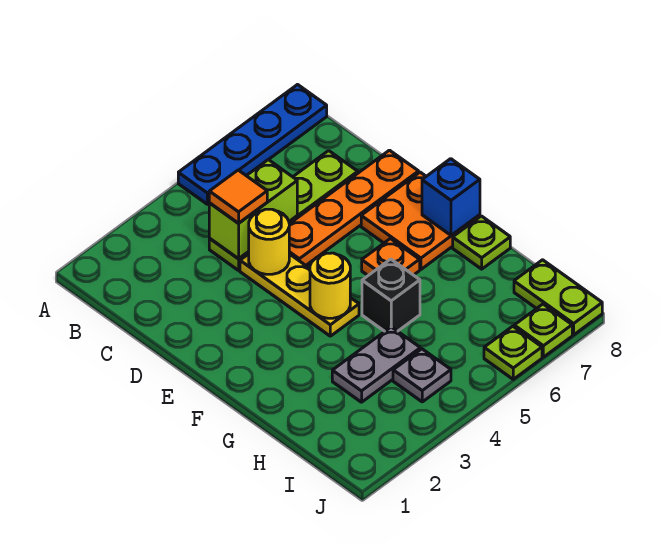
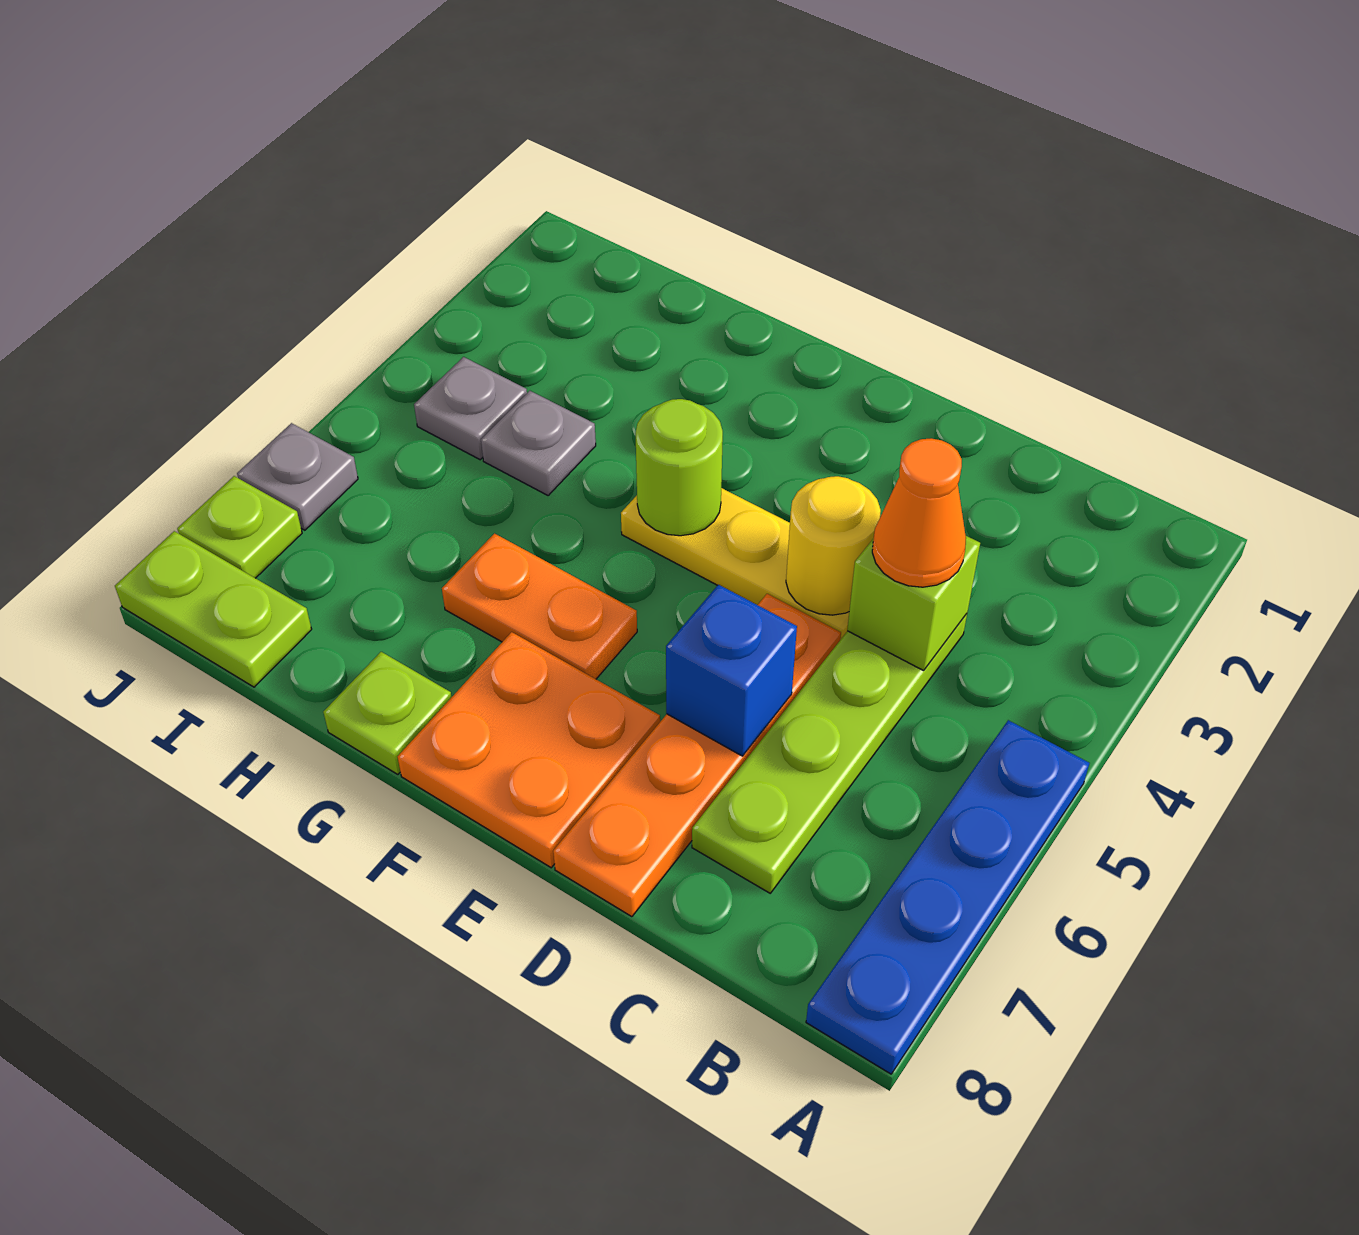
lime brick C4:C5 level 2 -> lime brick C4 level 2
orange tile C4 level 3 -> orange cone C4 level 3
yellow round brick F4 level 2 -> lime round brick F4 level 2
orange plate F6 level 1 -> orange plate F6:G6 level 1
blue brick F8 level 2 -> blue brick D6 level 2
black brick G5 level 1 -> none
grey plate H3:H4 level 1 -> grey plate H4 level 1
lime plate J6 level 1 -> grey plate J6 level 1

